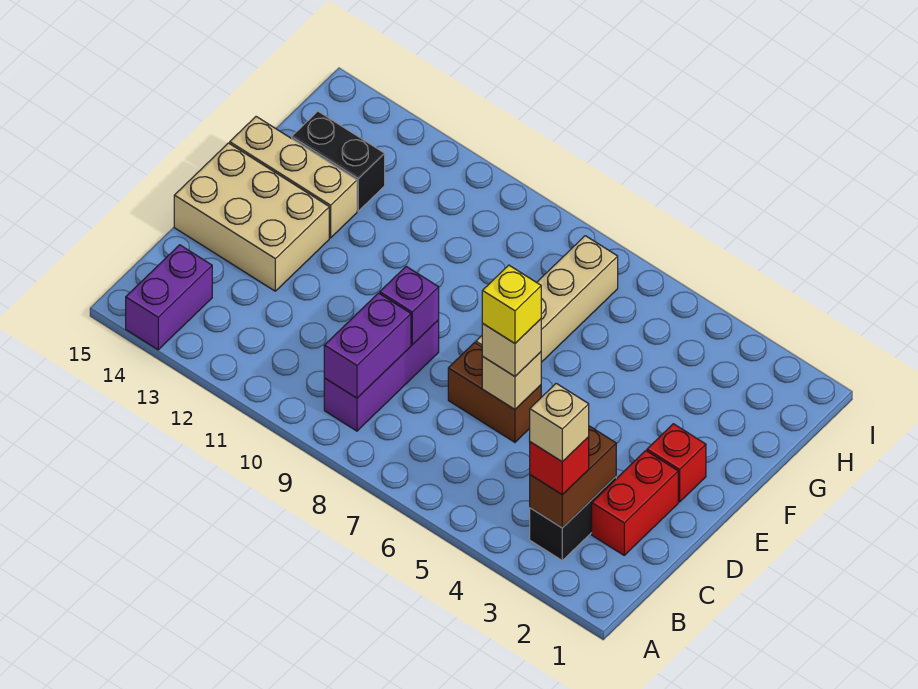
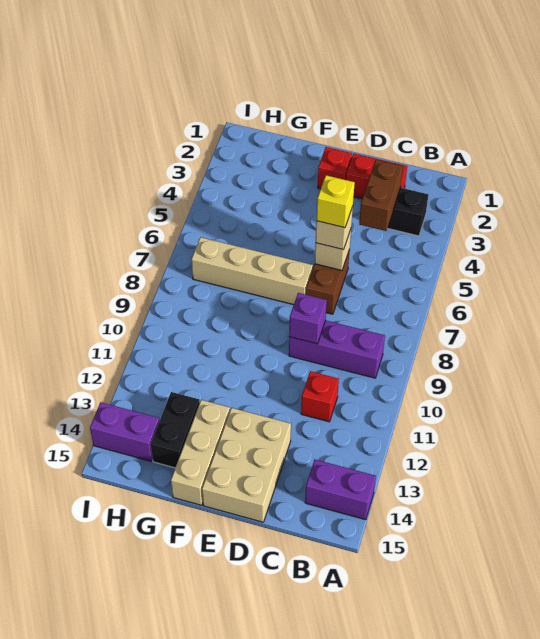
brown brick B3:C3 level 2 -> brown brick C3:C4 level 2
red brick B3 level 3 -> red brick C11 level 1
tan brick B3 level 4 -> none
purple brick B9:C9 level 2 -> purple brick H14:I14 level 1

